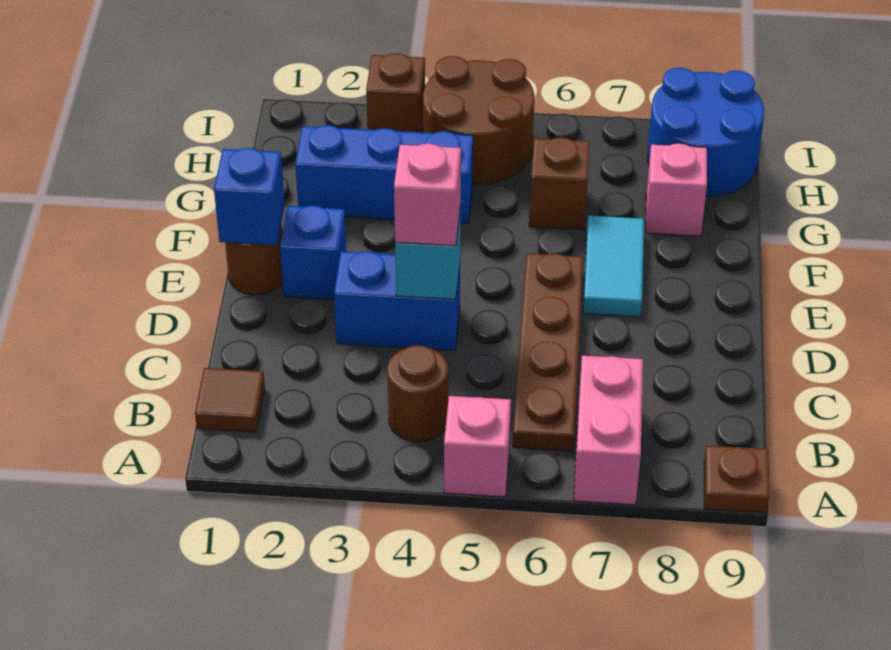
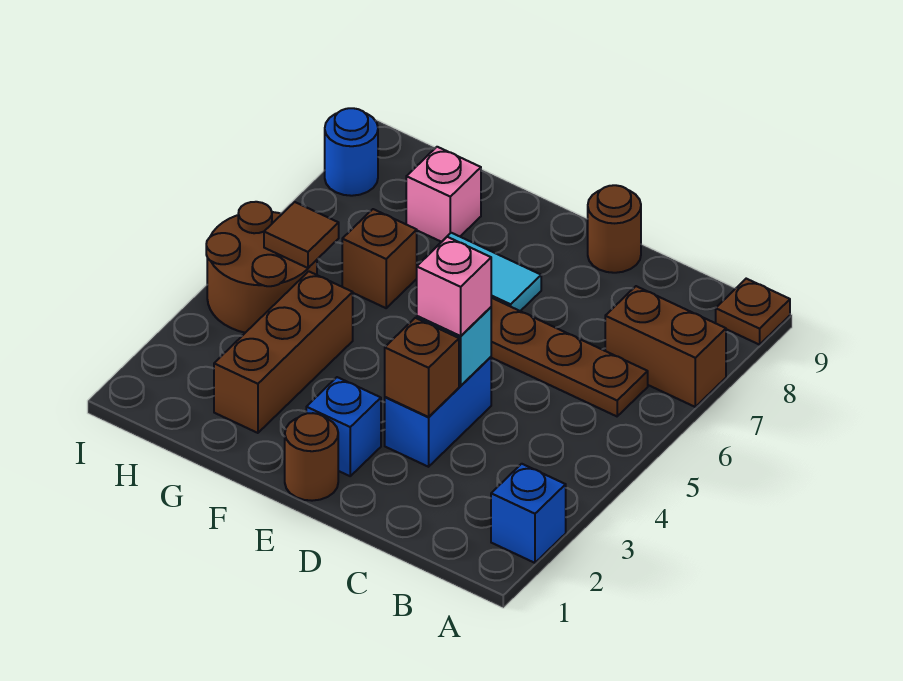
pink brick A5 level 1 -> none
pink brick A7:B7 level 1 -> brown brick A7:B7 level 1
brown tile B1 level 1 -> brown tile H5 level 2
brown round brick B4 level 1 -> brown round brick D9 level 1
blue brick E1 level 2 -> blue brick A2 level 1
blue brick G2:G4 level 1 -> brown brick G2:G4 level 1
blue round brick H8:I9 level 1 -> blue round brick I8 level 1
brown brick I3 level 1 -> brown brick D3 level 2

